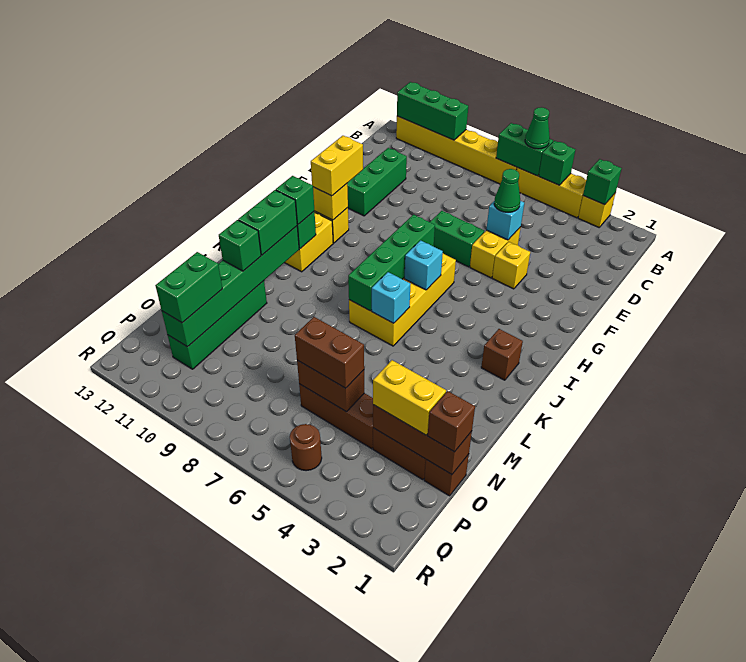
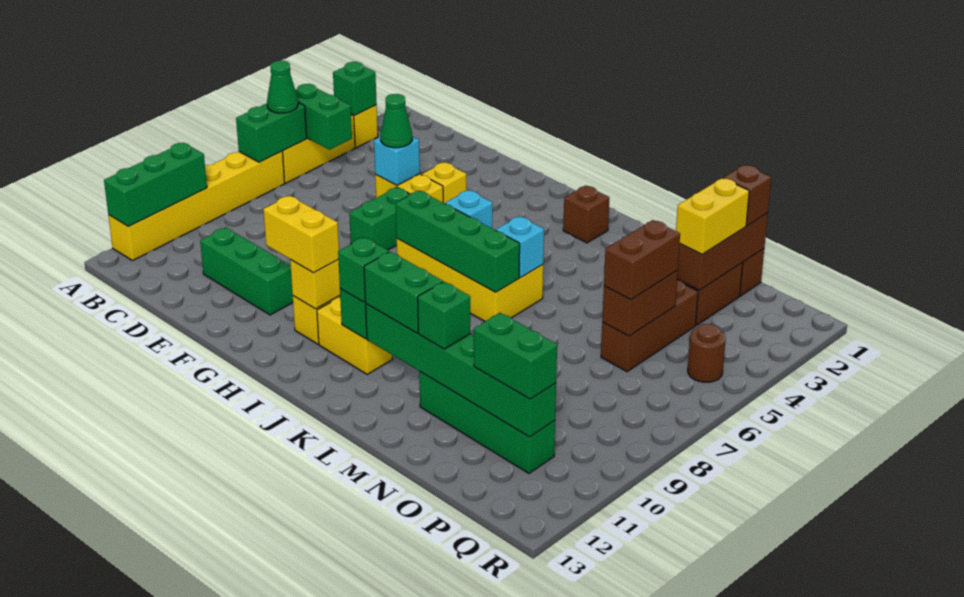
green brick A5 level 2 -> green brick A5:B5 level 2

